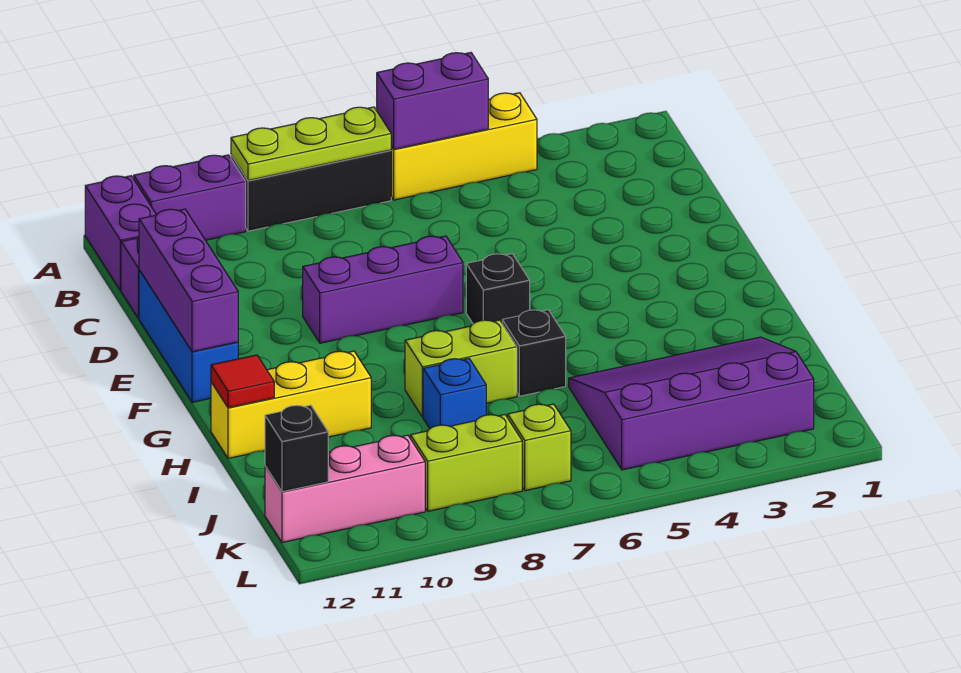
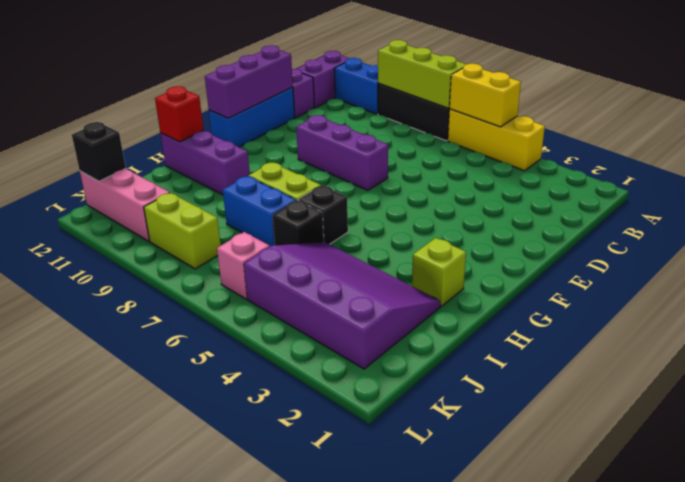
purple brick A5:A6 level 2 -> yellow brick A5:A6 level 2
lime plate A7:A9 level 2 -> lime brick A7:A9 level 2
purple brick A10:A11 level 1 -> blue brick A10:A11 level 1
black brick F6 level 1 -> black brick I6 level 1
yellow brick H10:H12 level 1 -> purple brick H10:H12 level 1
red tile H12 level 2 -> red brick H12 level 2
blue brick I8 level 1 -> blue brick I7:I8 level 1
none -> pink brick K6 level 1
lime brick K7 level 1 -> lime brick H2 level 1

